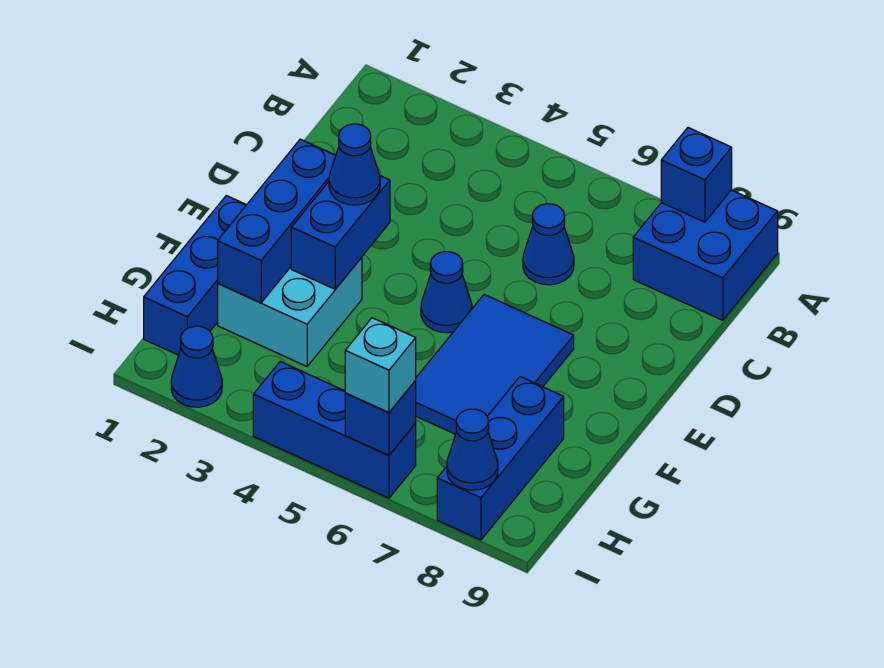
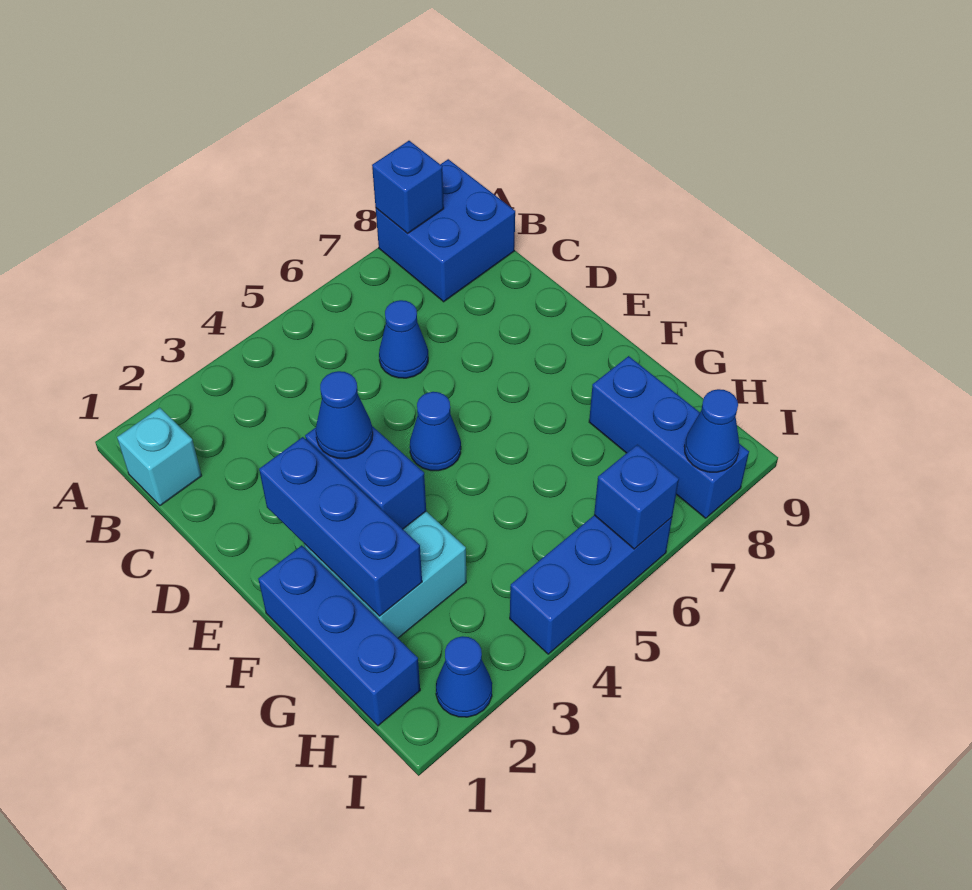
blue tile E6:G7 level 1 -> none
cyan brick I6 level 3 -> cyan brick B1 level 1

